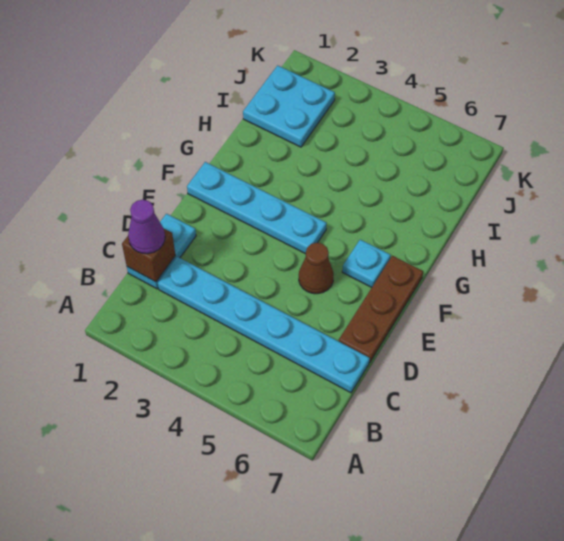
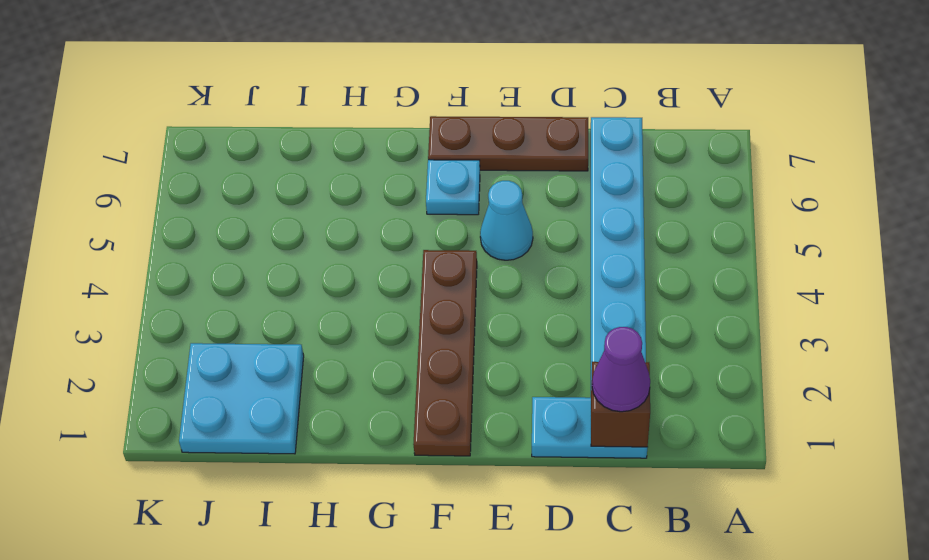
brown cone E5 level 1 -> cyan cone E5 level 1
cyan plate F1:F4 level 1 -> brown plate F1:F4 level 1

